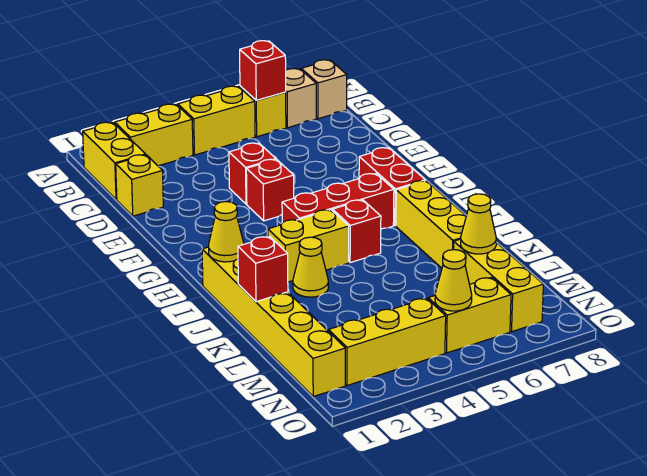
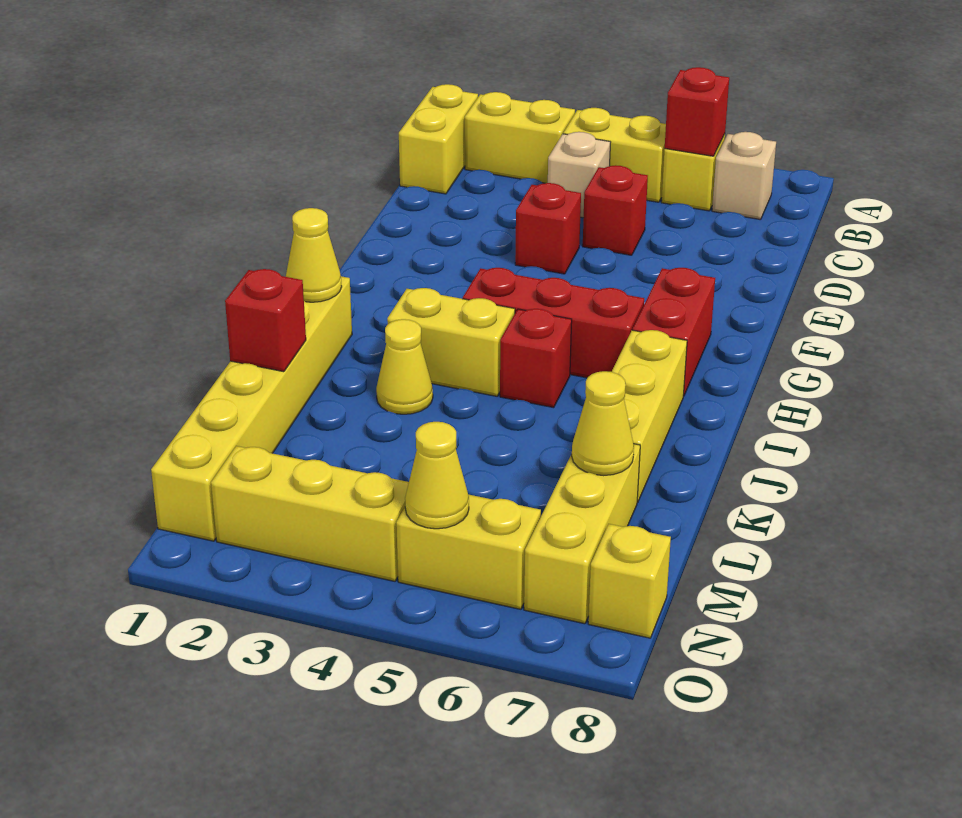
tan brick B8 level 1 -> tan brick C4 level 1
yellow brick D1 level 1 -> yellow brick N8 level 1
red brick F4 level 1 -> red brick D5 level 1

